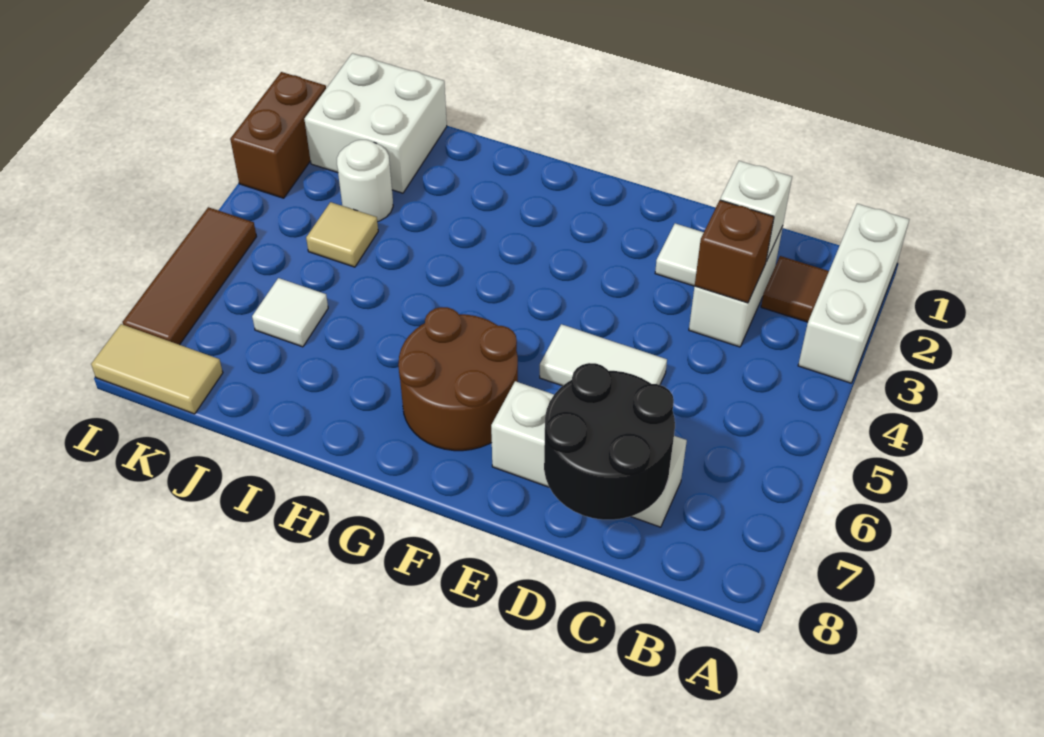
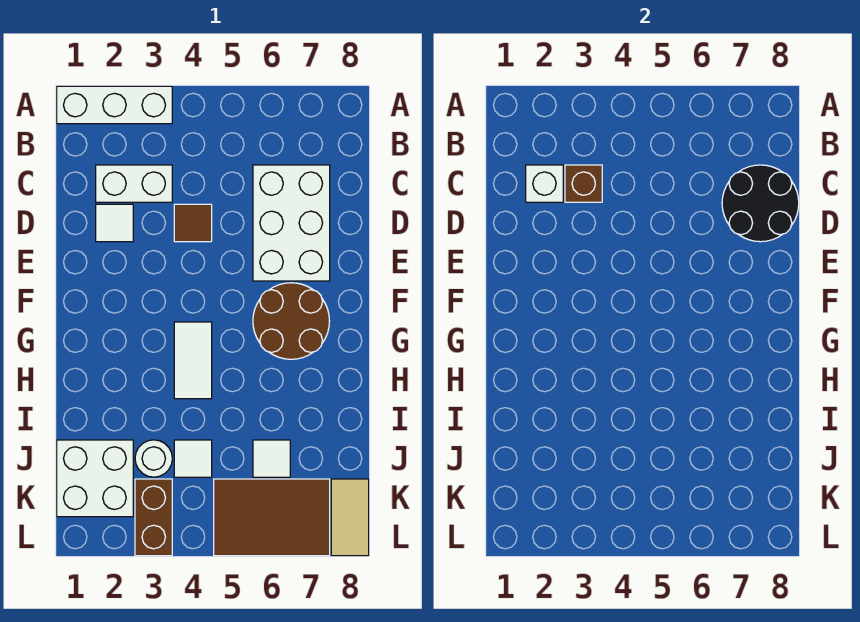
brown tile B2 level 1 -> brown tile D4 level 1
white brick C7:E7 level 1 -> white brick C6:E7 level 1
white tile D5:E5 level 1 -> white tile G4:H4 level 1
tan tile J4 level 1 -> white tile J4 level 1
brown brick L2:L3 level 1 -> brown brick K3:L3 level 1
brown tile L5:L7 level 1 -> brown tile K5:L7 level 1

